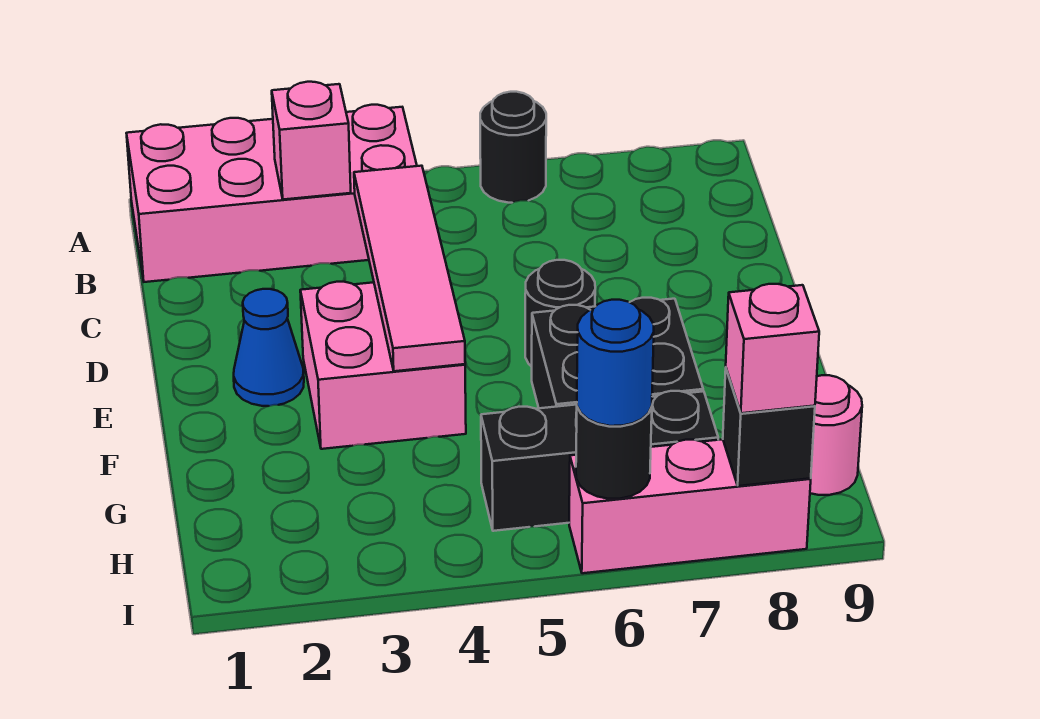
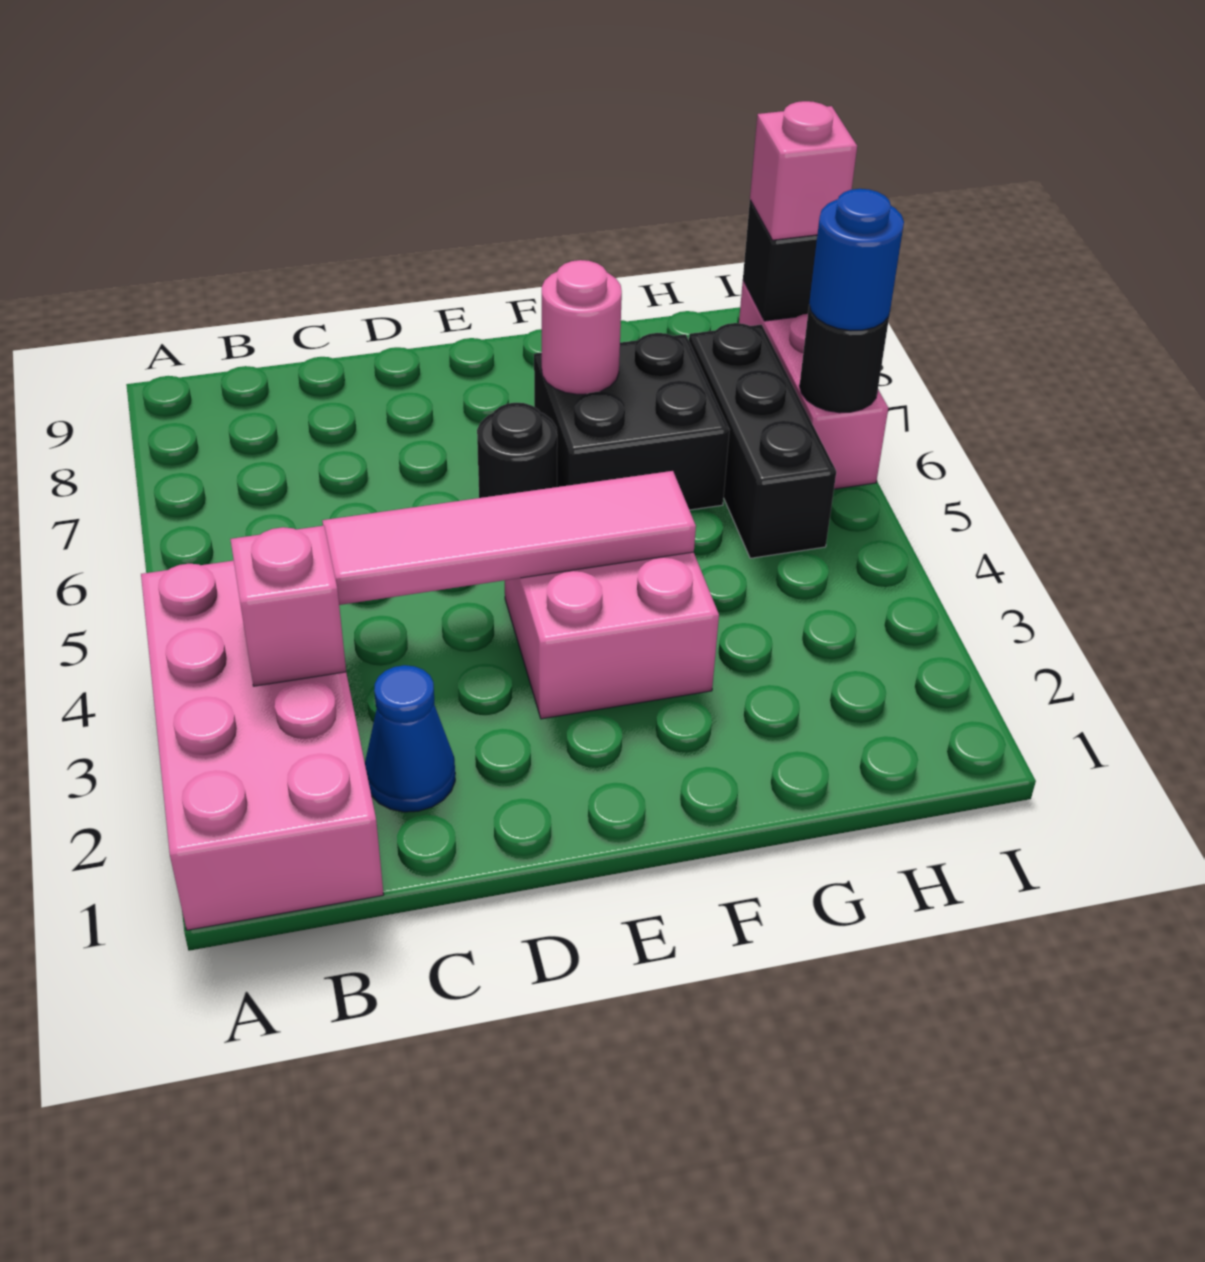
black round brick A6 level 1 -> none
blue cone E2 level 1 -> blue cone C2 level 1
pink round brick H9 level 1 -> pink round brick F7 level 2

